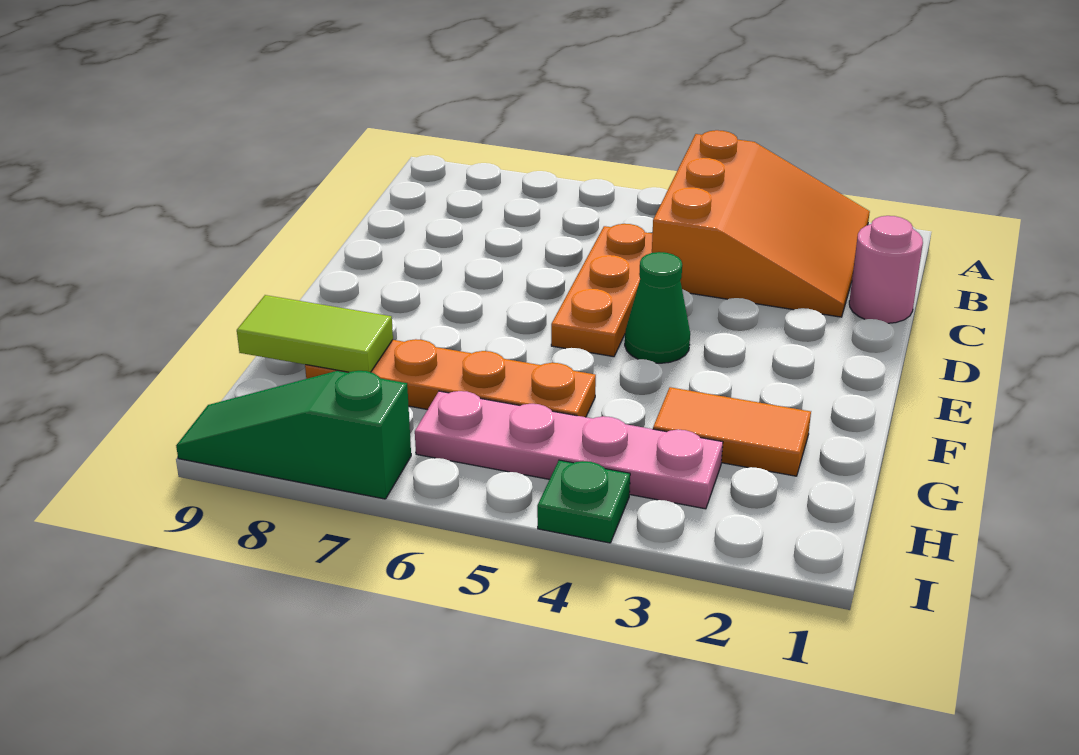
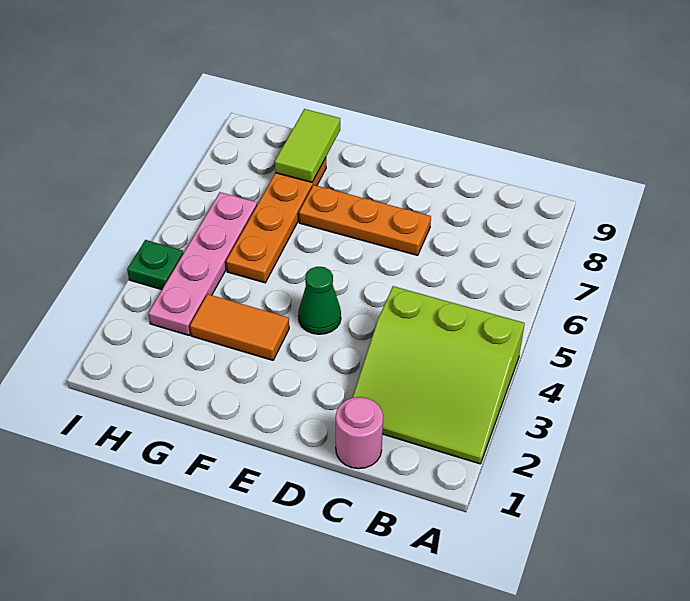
orange slope A2:C4 level 1 top 4 -> lime slope A2:C4 level 1 top 4
orange plate C5:E5 level 1 -> orange plate D7:F7 level 1
orange tile G2:G3 level 1 -> orange tile F3:G3 level 1
green slope I7:I9 level 1 top 7 -> none

